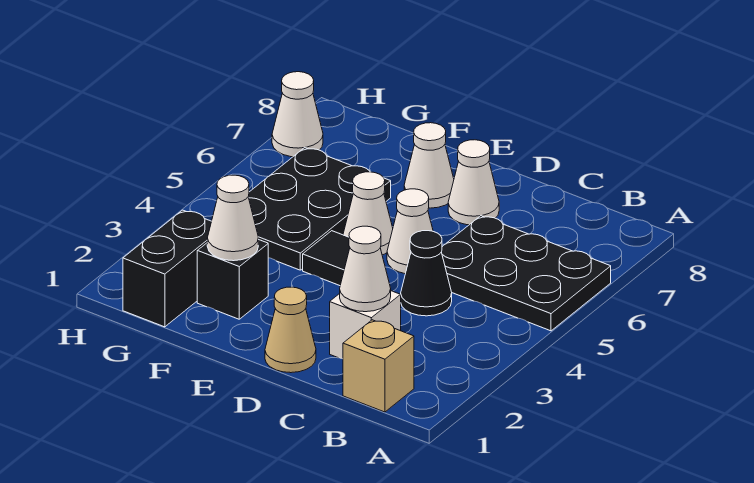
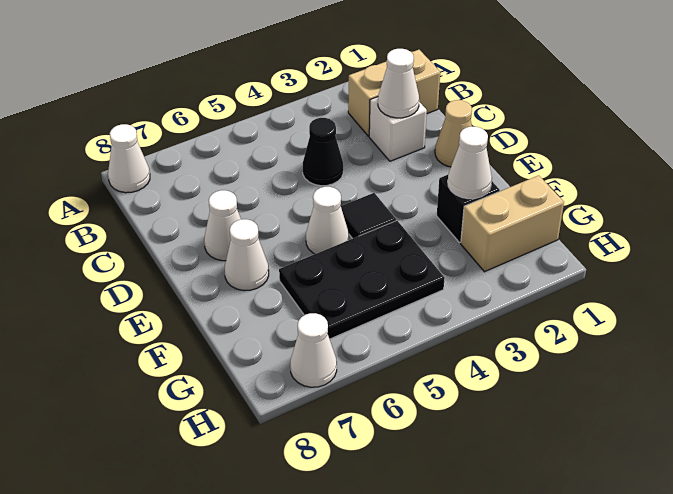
black plate A5:C6 level 1 -> none
tan brick B1 level 1 -> tan brick B1:B2 level 1
white cone D5 level 1 -> white cone A8 level 1
black brick G1:G2 level 1 -> tan brick G1:G2 level 1

